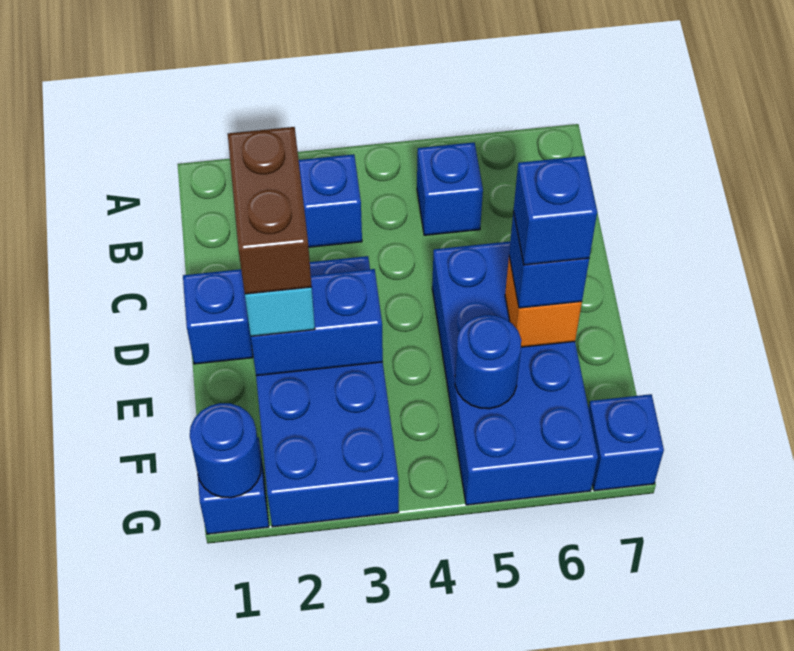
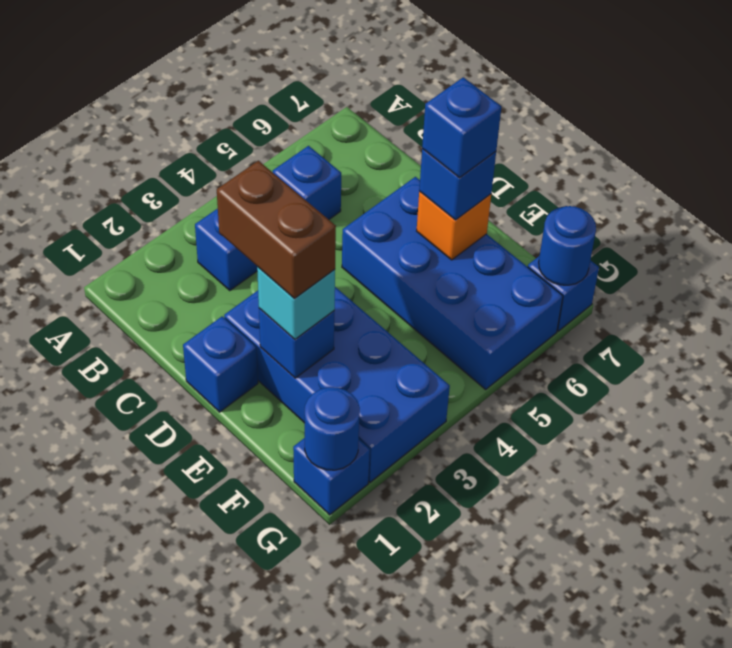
blue brick E2:E3 level 2 -> blue brick E2 level 2
blue round brick F5 level 2 -> blue round brick G7 level 2

